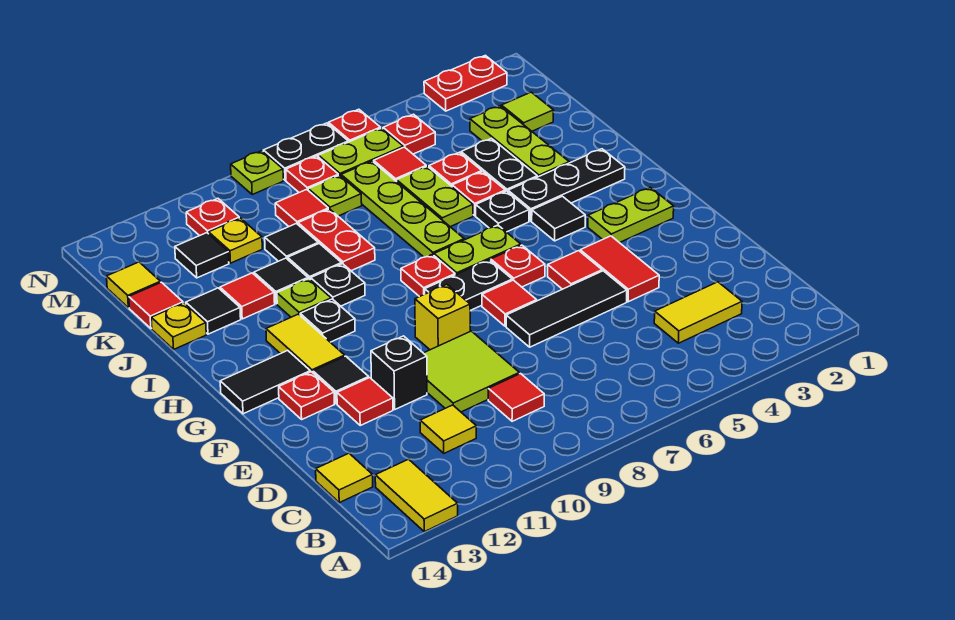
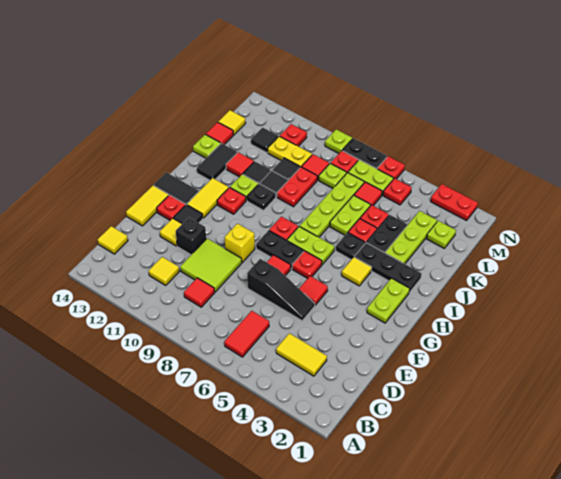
yellow tile A13:B13 level 1 -> yellow tile E14:F14 level 1
red tile E4:F4 level 1 -> red tile B6:C6 level 1
black tile E5:E7 level 1 -> black slope E5:E7 level 1 top 7
red tile E12 level 1 -> yellow tile E12 level 1
lime plate G2:G3 level 1 -> lime plate G2:H2 level 1
black tile H4 level 1 -> yellow tile H4 level 1
black plate H11 level 1 -> red plate H11 level 1
black tile J13 level 1 -> black tile I13:J13 level 1
yellow plate J14 level 1 -> lime plate J14 level 1
lime tile L2 level 1 -> lime plate L2 level 1
yellow plate L11 level 1 -> yellow plate L10:L11 level 1

